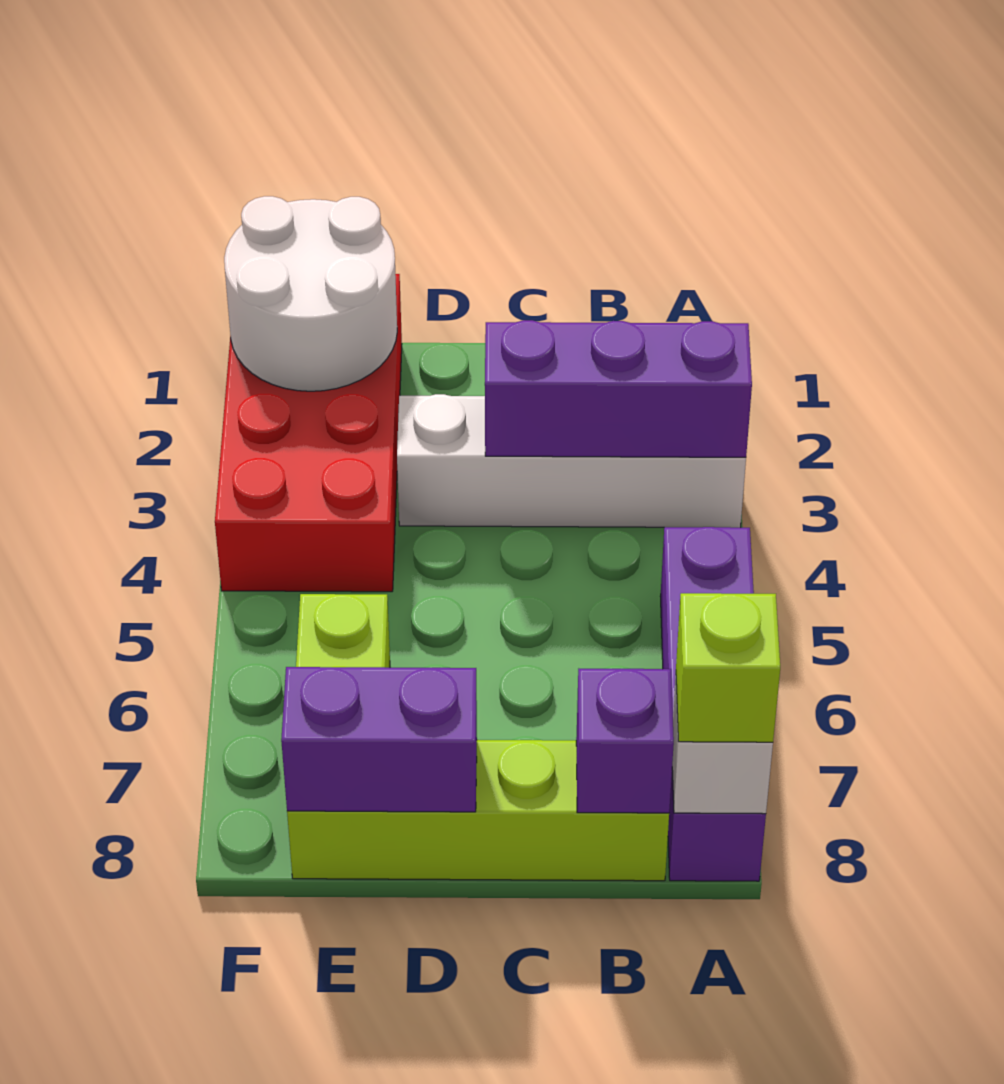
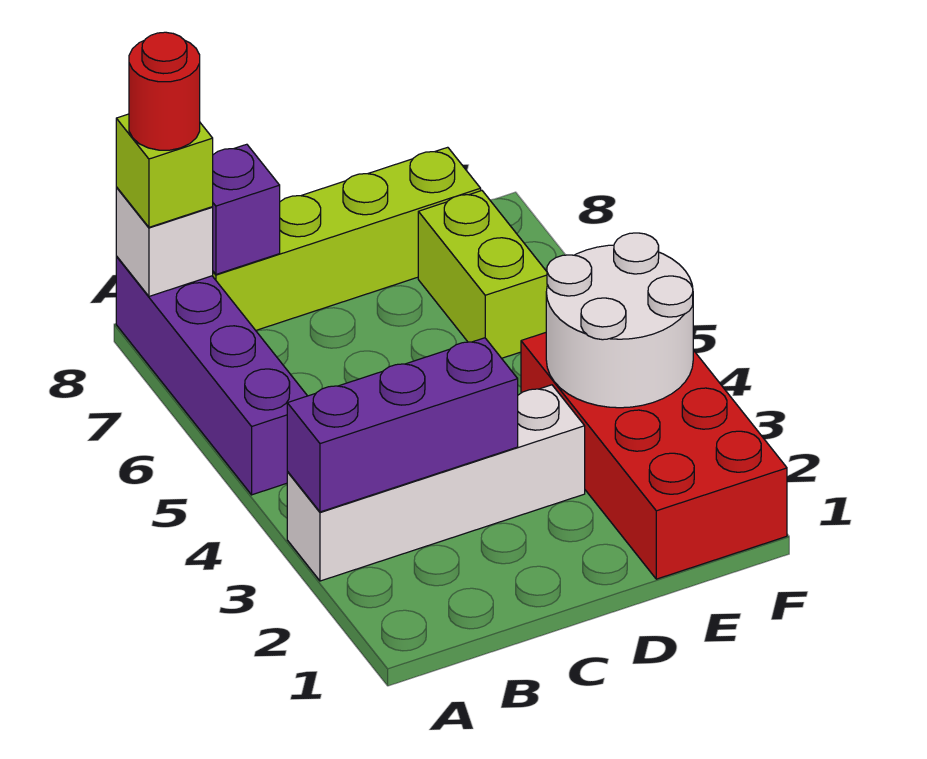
none -> red round brick A8 level 4
purple brick D8:E8 level 2 -> none
white round brick E1:F2 level 2 -> white round brick E3:F4 level 2

